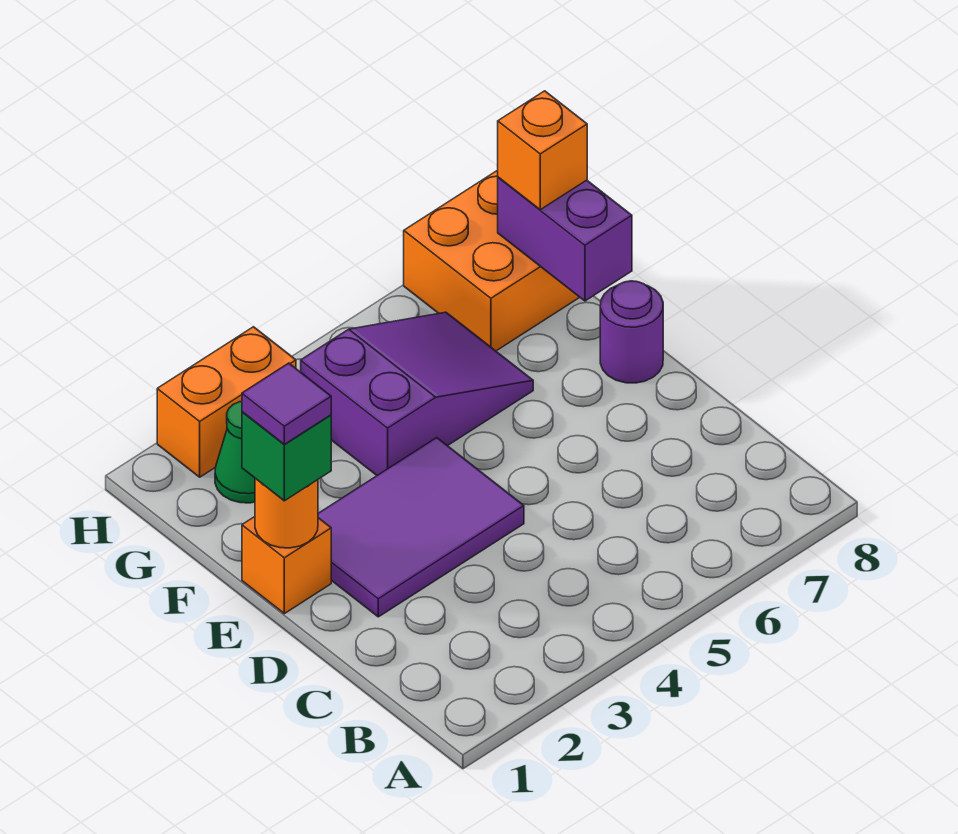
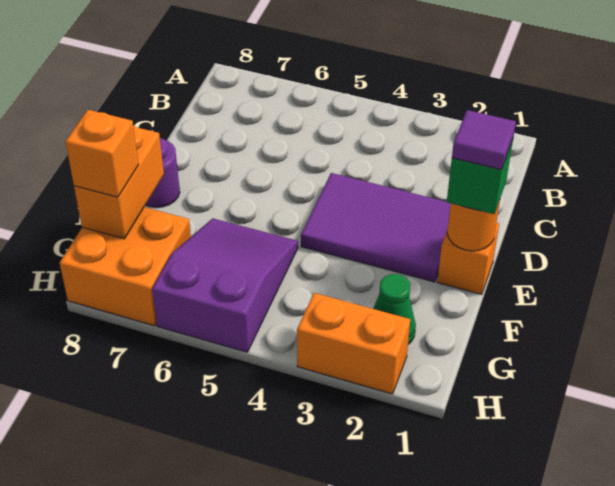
purple slope F4:G6 level 1 top 4 -> purple slope F5:H6 level 1 top H
purple brick F8:G8 level 2 -> orange brick F8:G8 level 2

